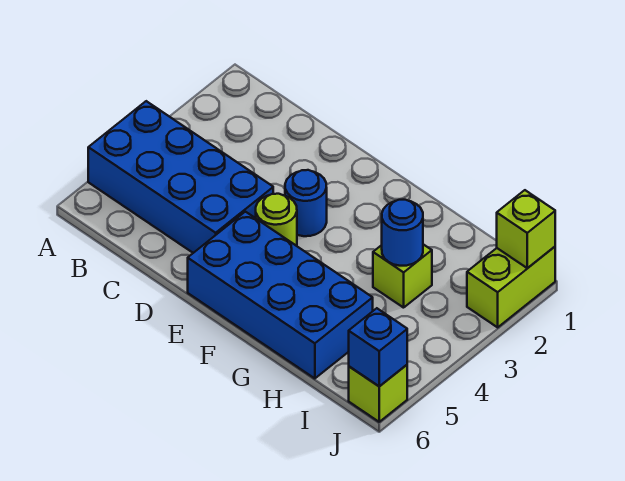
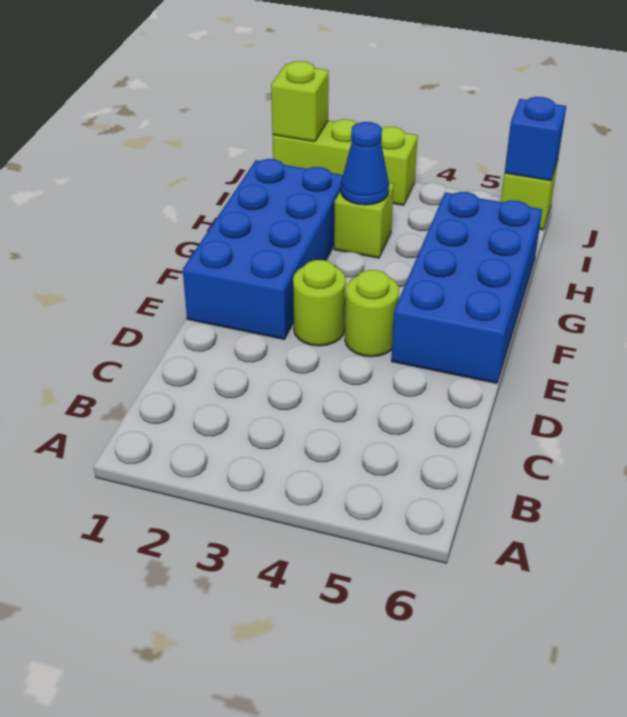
blue brick A4:D5 level 1 -> blue brick E1:H2 level 1
blue round brick E3 level 1 -> lime round brick E3 level 1
blue round brick H3 level 2 -> blue cone H3 level 2
lime brick J1:J2 level 1 -> lime brick J1:J3 level 1

